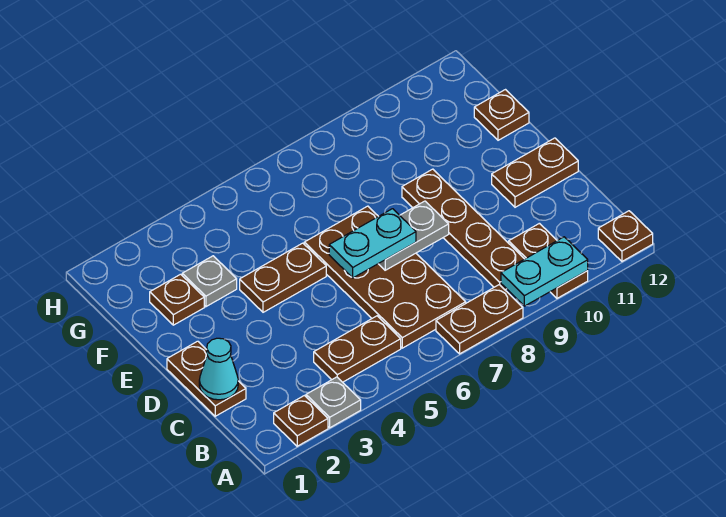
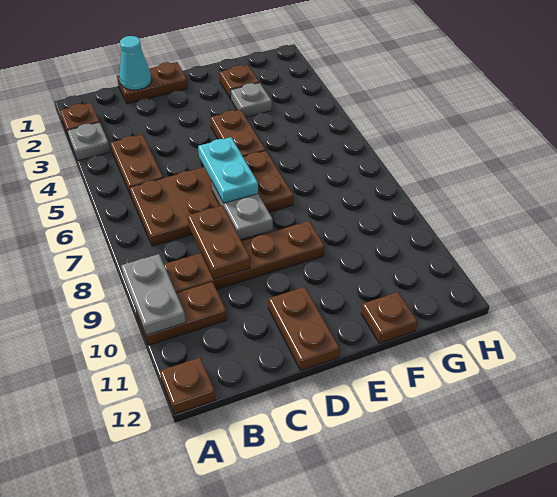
brown plate A7:A8 level 1 -> brown plate C8:C9 level 2
cyan plate A9:A10 level 2 -> grey plate A9:A10 level 2

